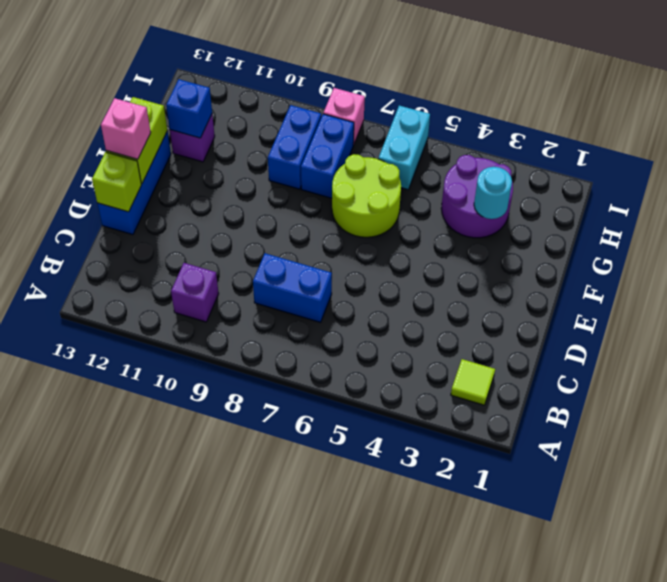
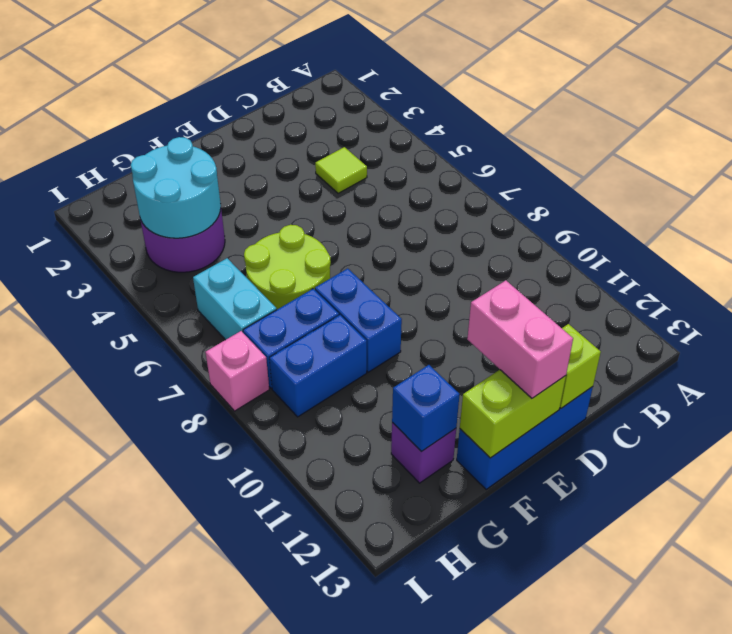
lime tile B2 level 1 -> lime tile C4 level 1
purple brick B10 level 1 -> none
blue brick C7:C8 level 1 -> blue brick F8:F9 level 1
pink brick E13 level 3 -> pink brick E12:E13 level 3
cyan round brick G3 level 2 -> cyan round brick G3:H4 level 2
cyan brick H6:I6 level 1 -> cyan brick H6:H7 level 1

